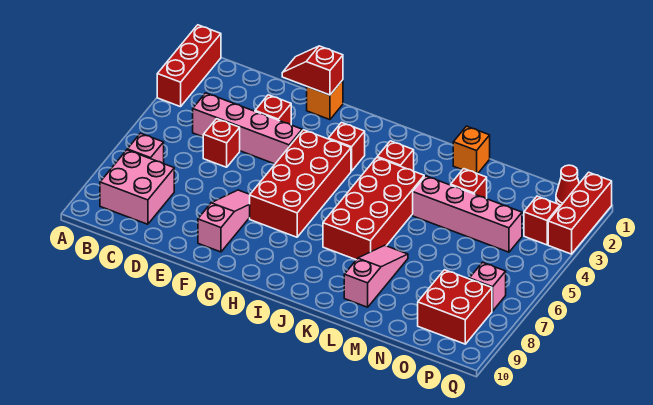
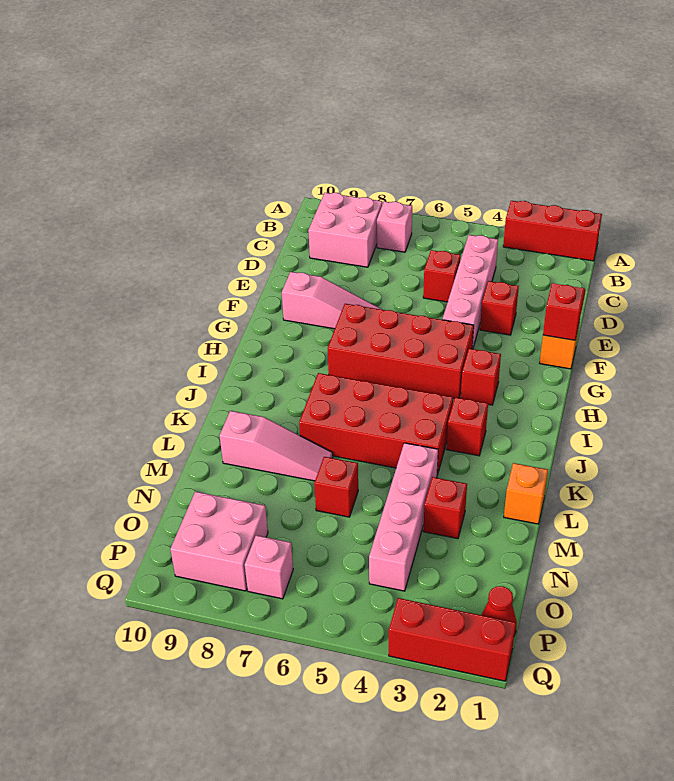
red brick O8:P9 level 1 -> pink brick O8:P9 level 1
red brick P3 level 1 -> red brick M6 level 1

